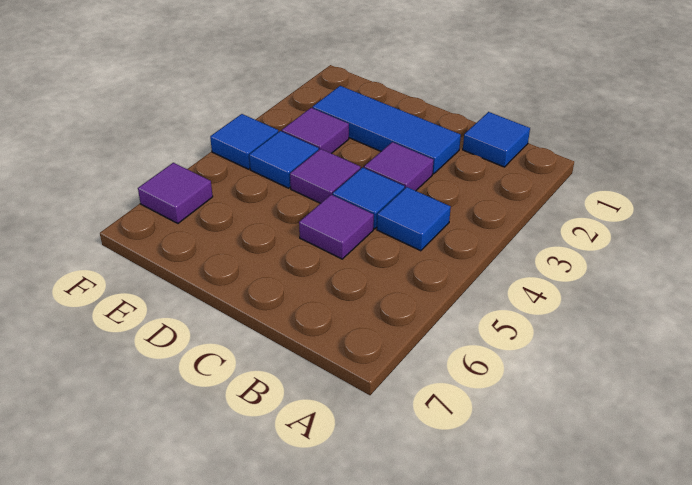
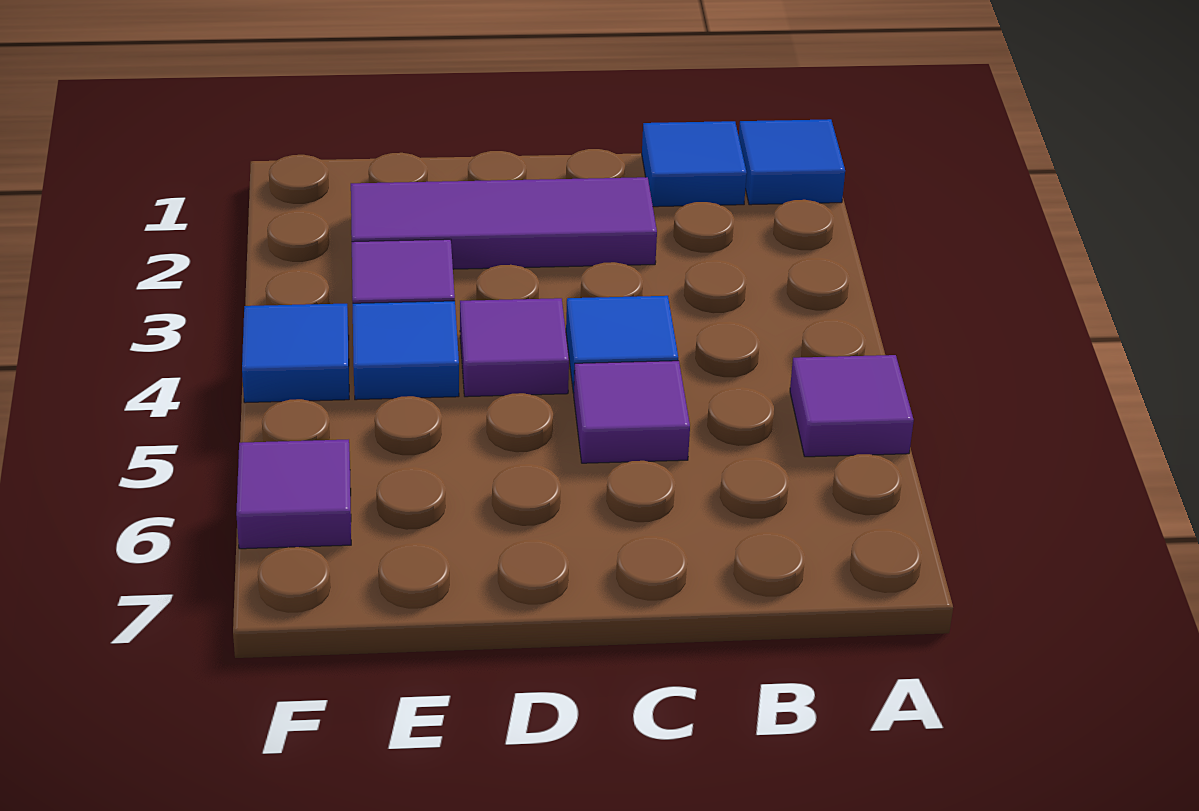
blue tile B4 level 1 -> blue tile A1 level 1
blue tile C2:E2 level 1 -> purple tile C2:E2 level 1
purple tile C3 level 1 -> purple tile A5 level 1

